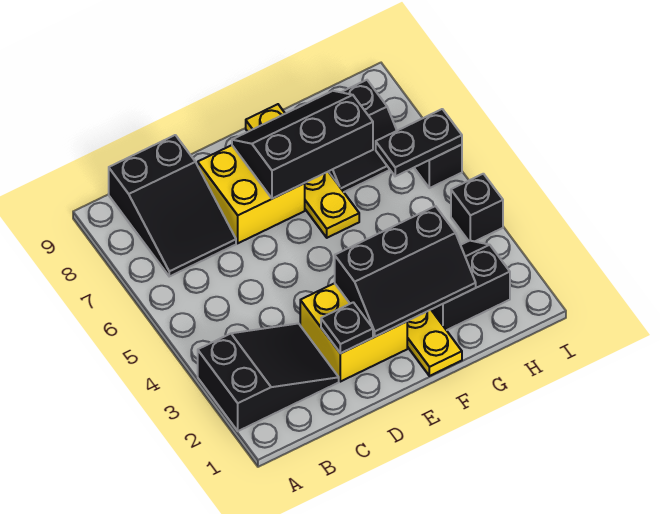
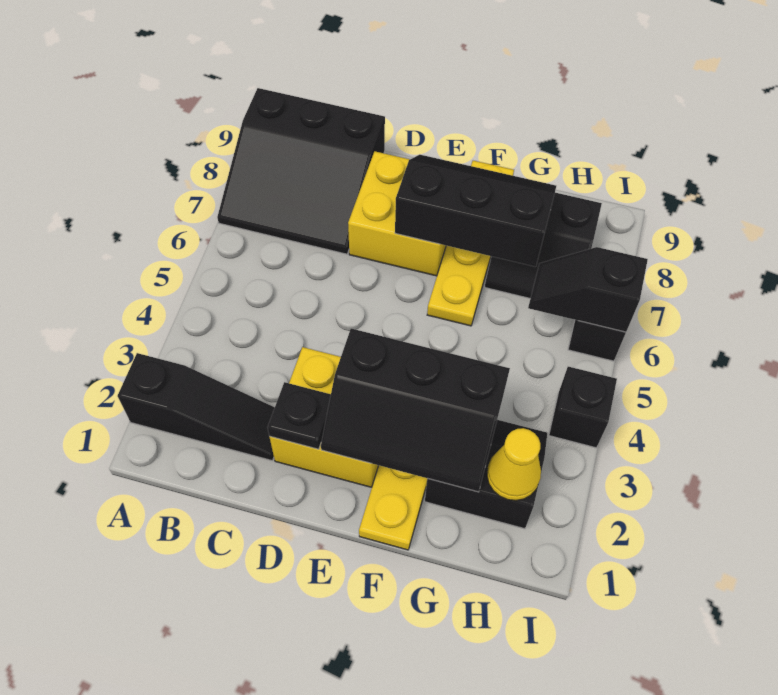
black slope A2:C3 level 1 top A -> black slope A2:C2 level 1 top A
black slope B7:C9 level 1 top 9 -> black slope A7:C9 level 1 top 9
none -> yellow cone H2 level 2
black plate H6:I6 level 2 -> black slope H6:I6 level 2 top I

